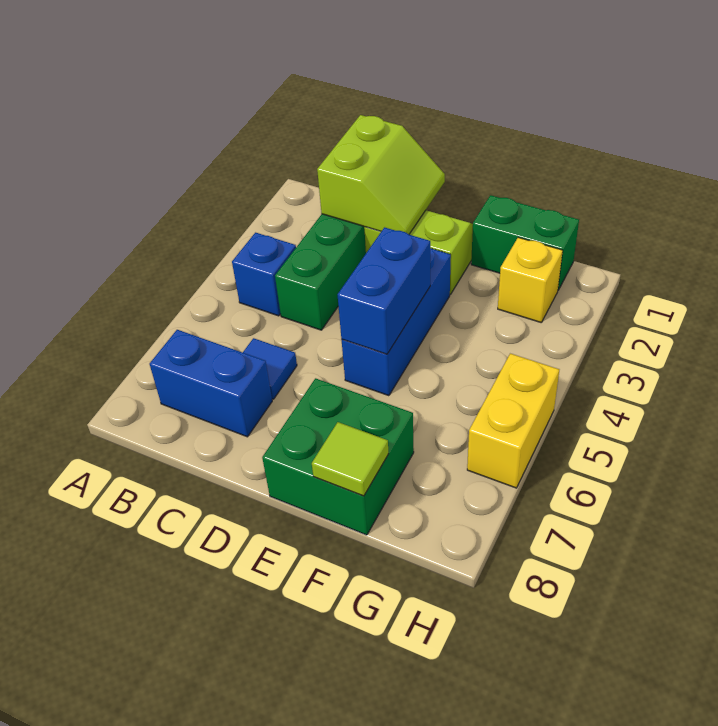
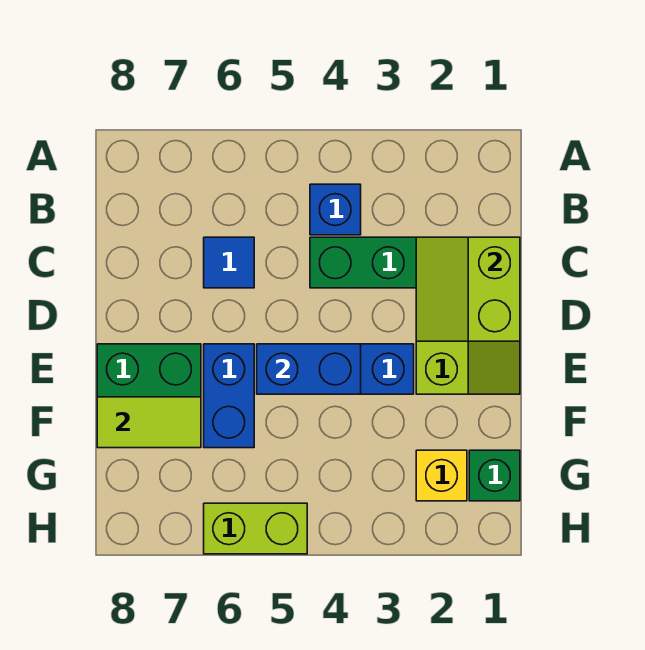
blue brick B7:C7 level 1 -> blue brick E6:F6 level 1
lime slope C1:D2 level 2 top C -> lime slope C1:D2 level 2 top 1
green brick F1:G1 level 1 -> green brick G1 level 1
lime tile F8 level 2 -> lime tile F7:F8 level 2
yellow brick H5:H6 level 1 -> lime brick H5:H6 level 1

